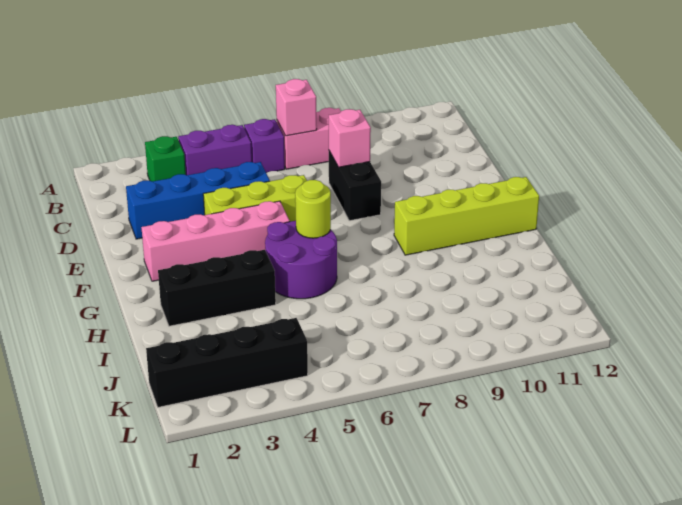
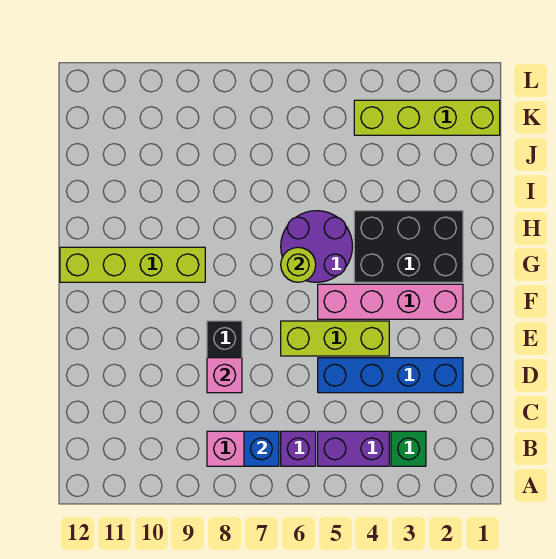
pink brick B7 level 2 -> blue brick B7 level 2
black brick H2:H4 level 1 -> black brick G2:H4 level 1
black brick K1:K4 level 1 -> lime brick K1:K4 level 1

